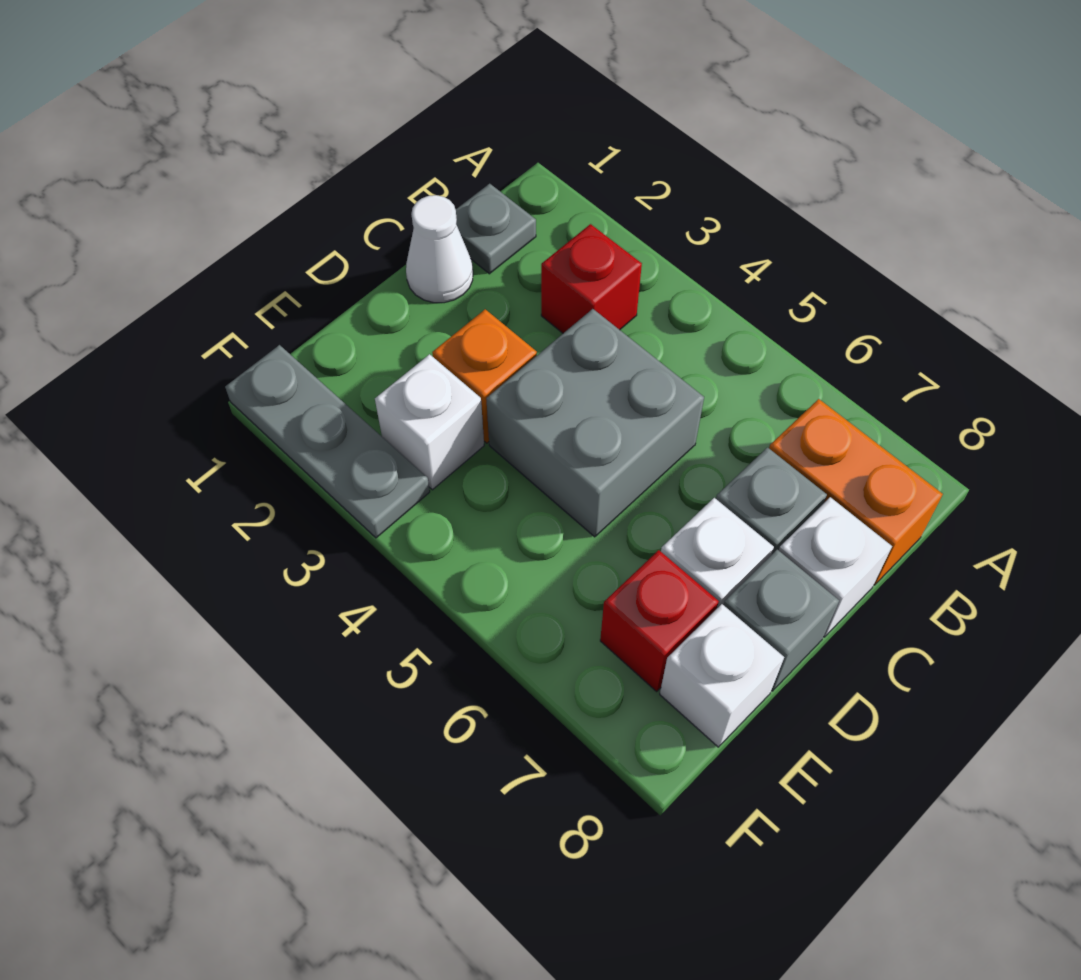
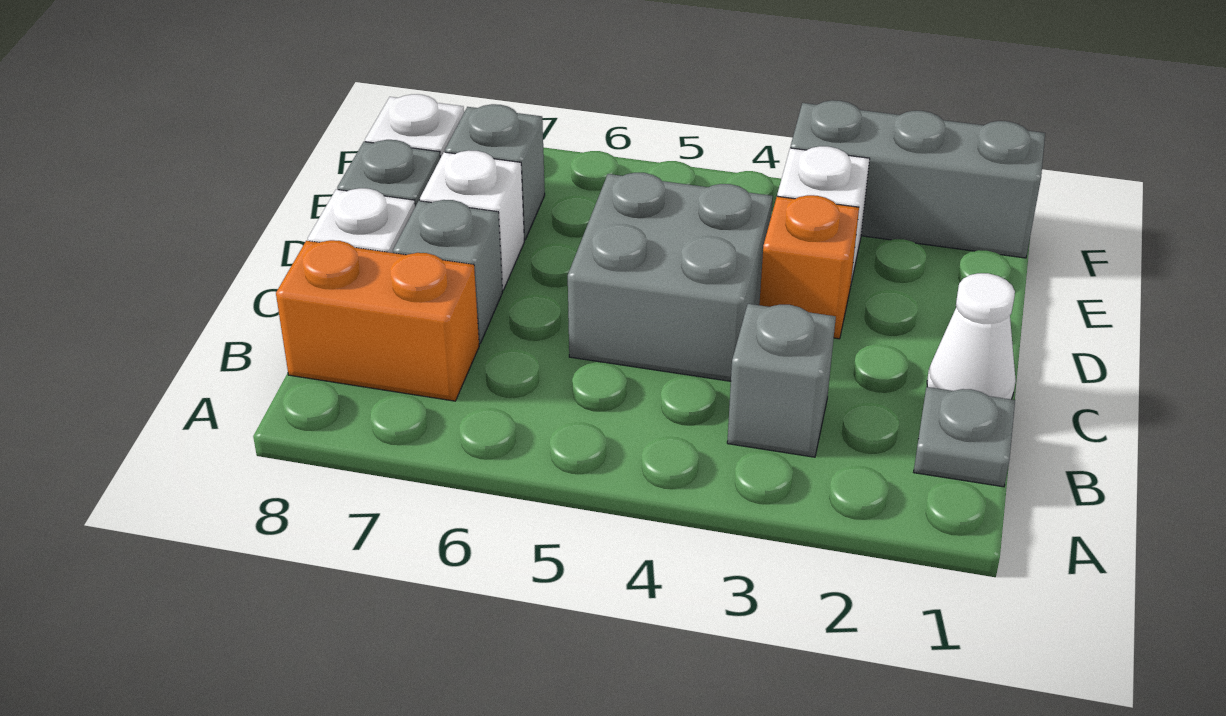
red brick B3 level 1 -> grey brick B3 level 1
red brick E7 level 1 -> grey brick E7 level 1
grey plate F1:F3 level 1 -> grey brick F1:F3 level 1

